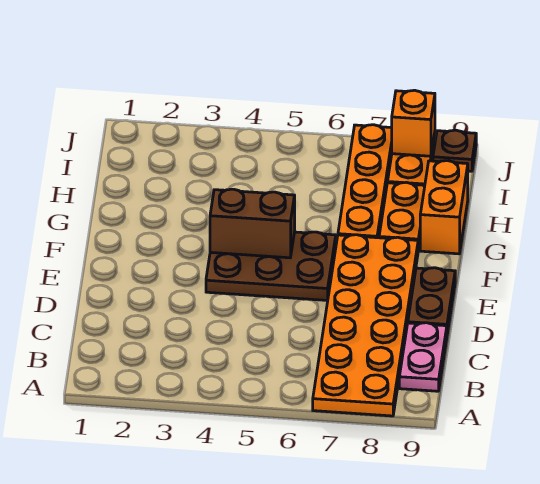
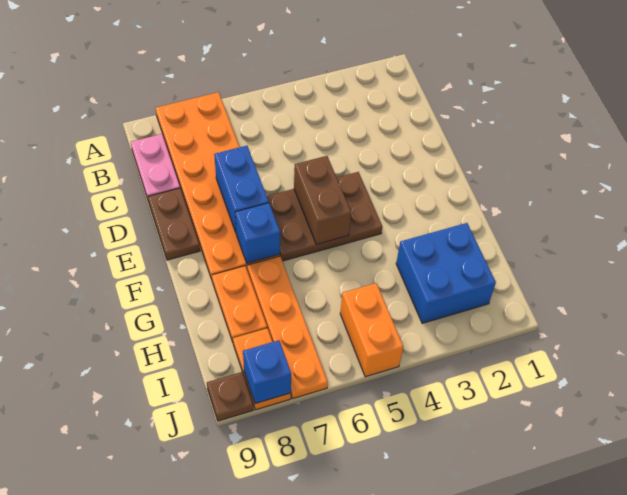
none -> blue brick D7:E7 level 2
brown brick F4:F5 level 2 -> brown brick E5:F5 level 2
none -> blue brick F7 level 2
orange brick G9:H9 level 1 -> orange brick I5:J5 level 1
none -> blue brick H2:I3 level 1
orange brick J8 level 2 -> blue brick J8 level 2

